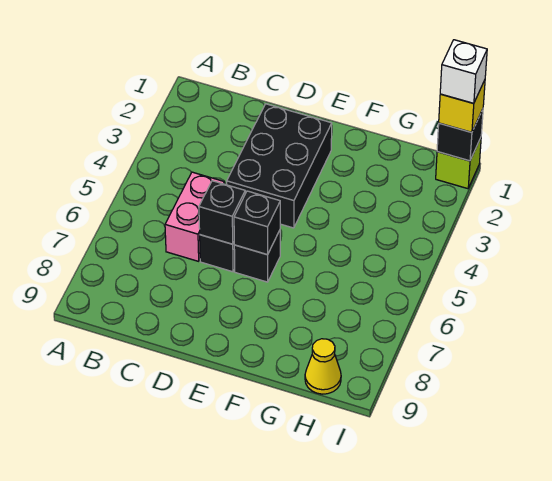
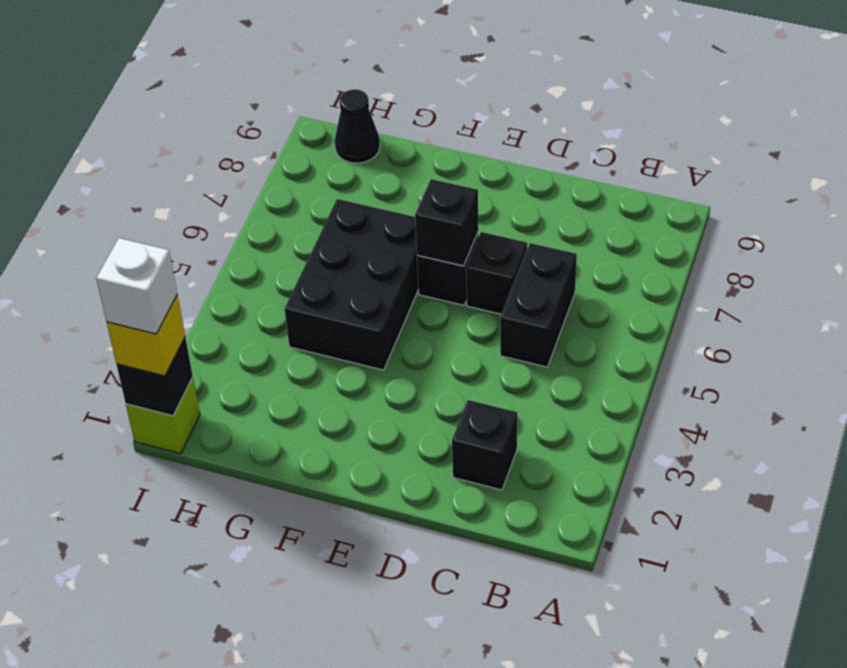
pink brick C5:C6 level 1 -> black brick C5:C6 level 1
black brick D2:E4 level 1 -> black brick F4:G6 level 1
black brick D6 level 2 -> black brick C2 level 1
yellow cone H9 level 1 -> black cone H9 level 1

